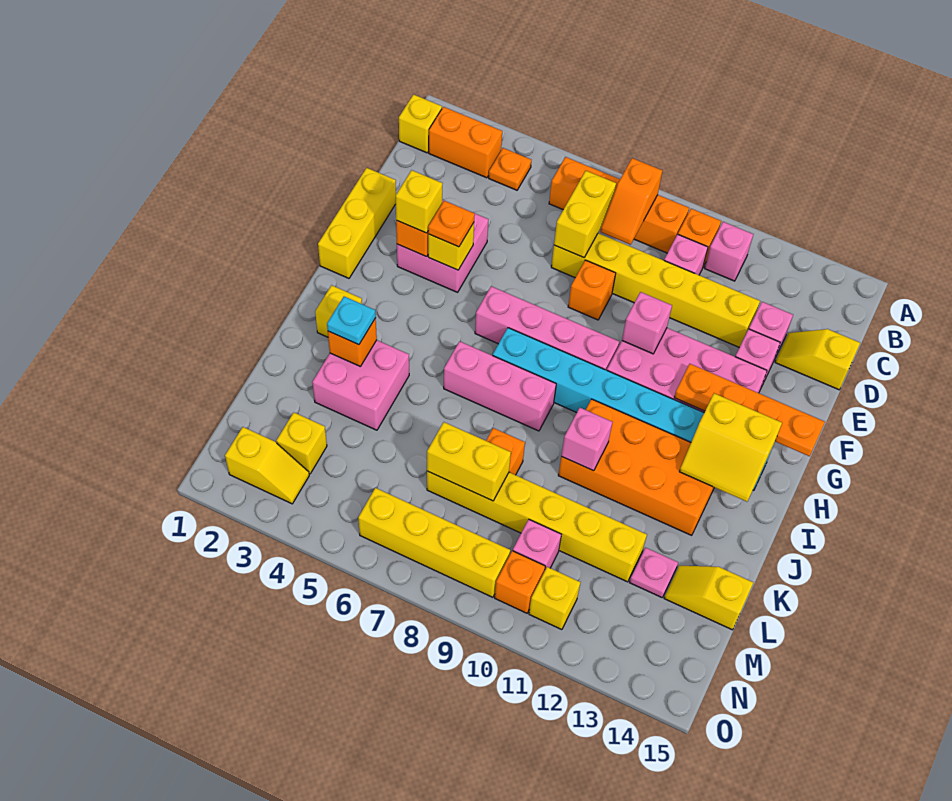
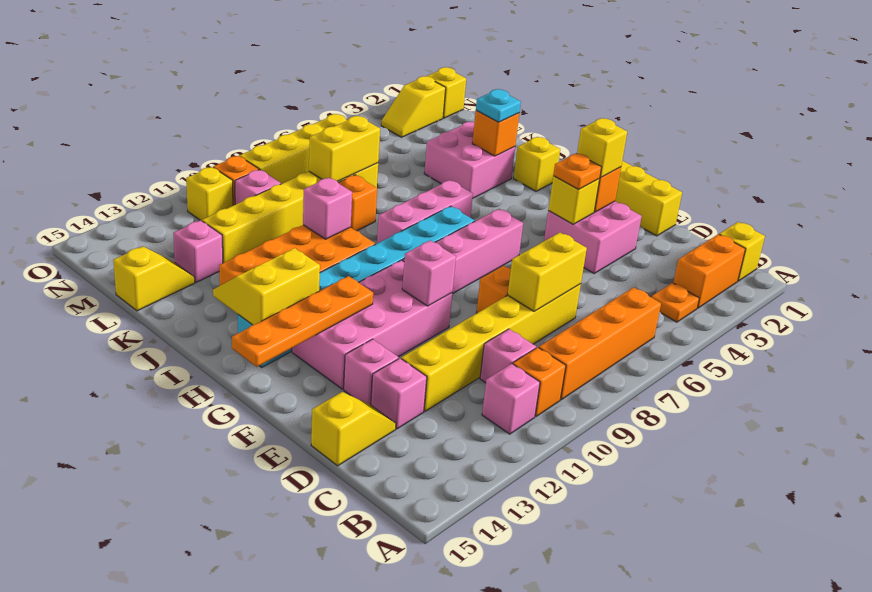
orange slope B8:C8 level 2 top B -> none
yellow brick C7:D7 level 2 -> yellow brick D7:D8 level 2
pink plate L13 level 1 -> pink brick L13 level 1
yellow brick M3 level 1 -> yellow brick N1 level 1

